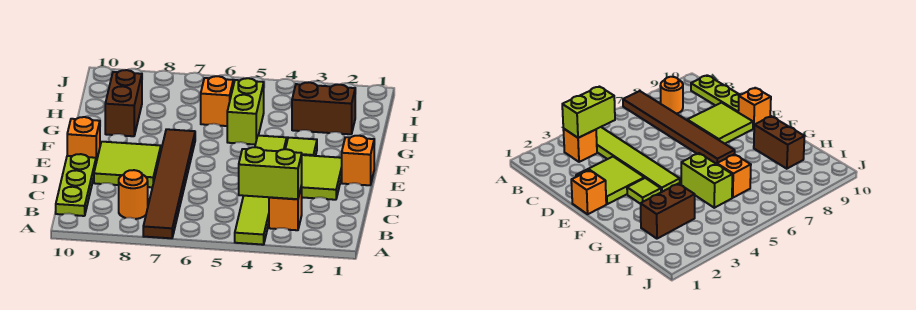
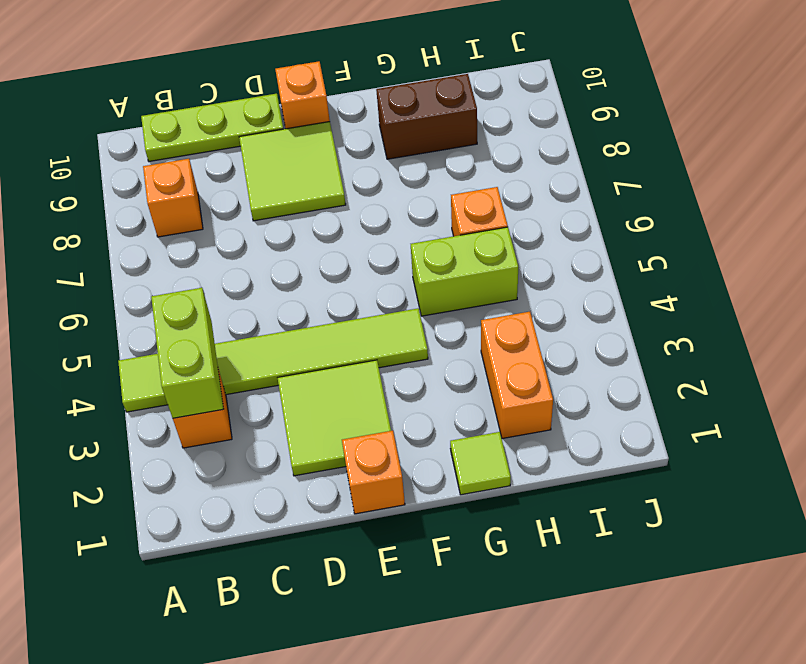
brown tile A7:F7 level 1 -> none
orange round brick B8 level 1 -> orange brick B8 level 1
lime tile F3 level 1 -> lime tile G1 level 1
brown brick H2:H3 level 1 -> orange brick H2:H3 level 1

